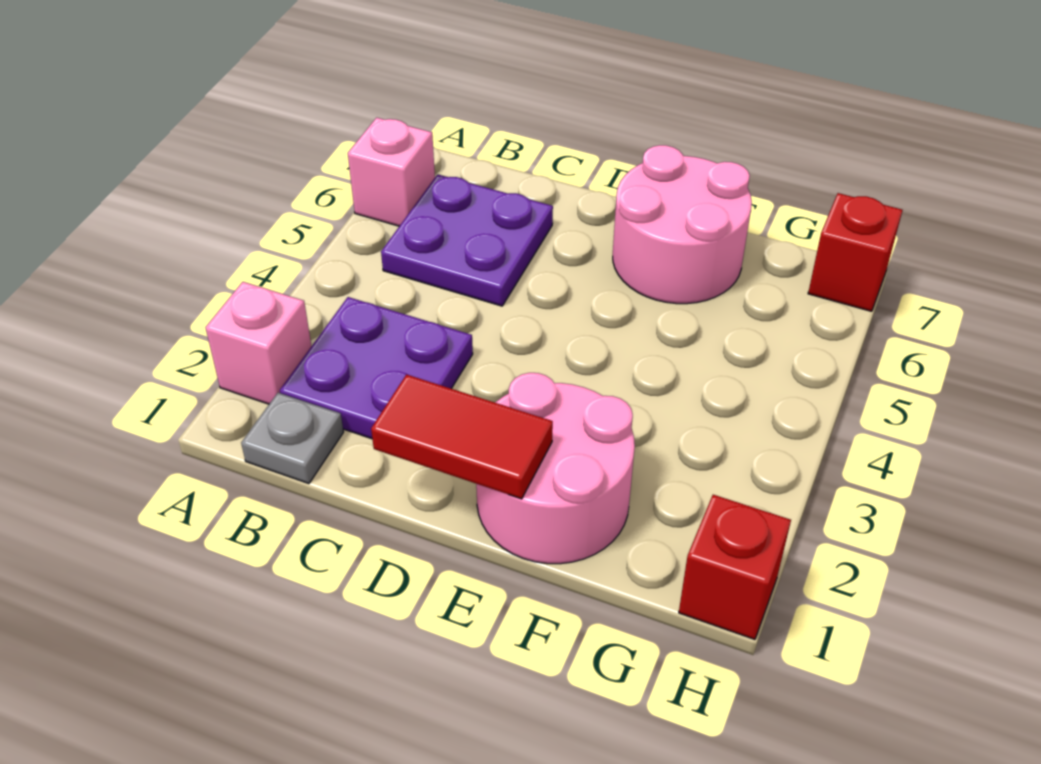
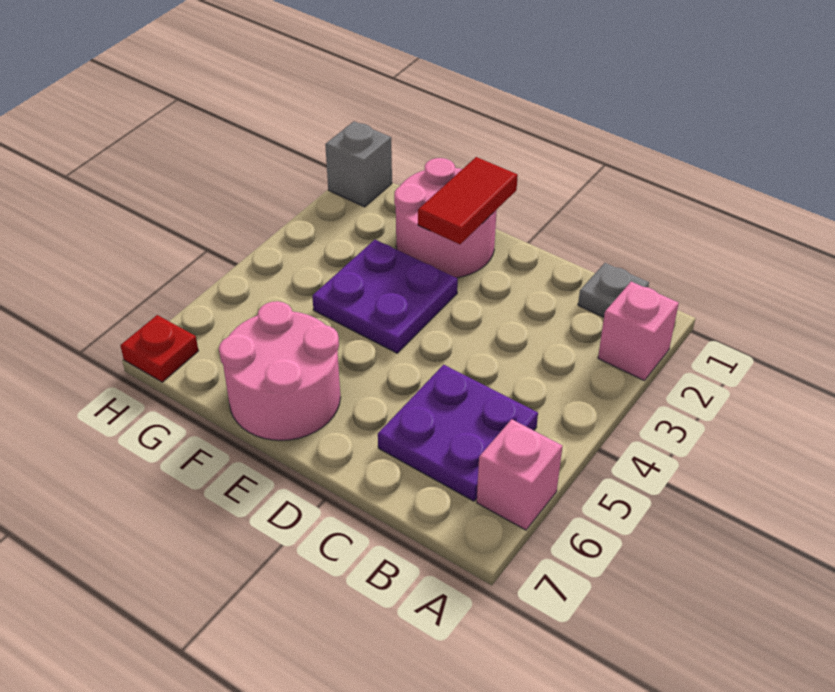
purple plate B2:C3 level 1 -> purple plate E3:F4 level 1
red tile D1:E1 level 2 -> red tile E1:E2 level 2
red brick H1 level 1 -> grey brick H1 level 1
red brick H7 level 1 -> red plate H7 level 1

